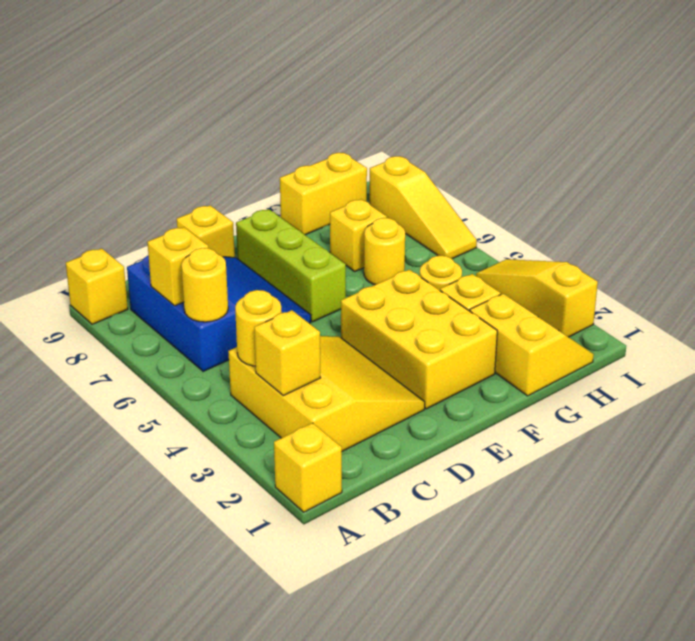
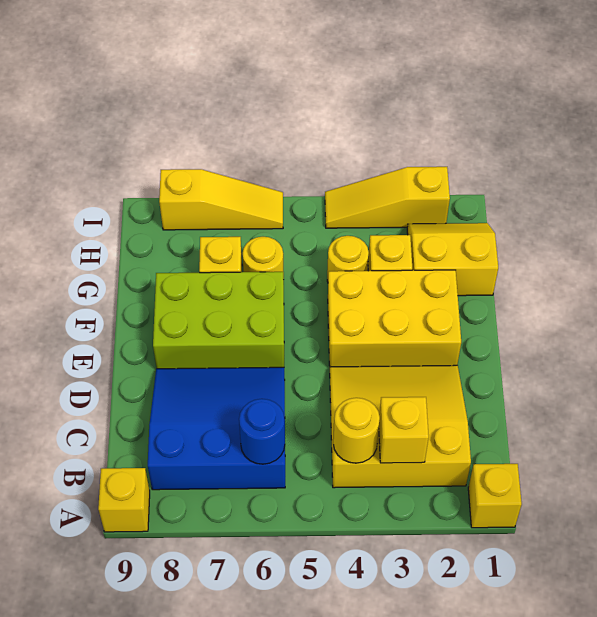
yellow round brick B6 level 2 -> blue round brick B6 level 2
yellow brick B7 level 2 -> none
yellow brick D9 level 1 -> none
lime brick E6:E8 level 1 -> lime brick E6:F8 level 1
yellow brick G9:H9 level 1 -> none

